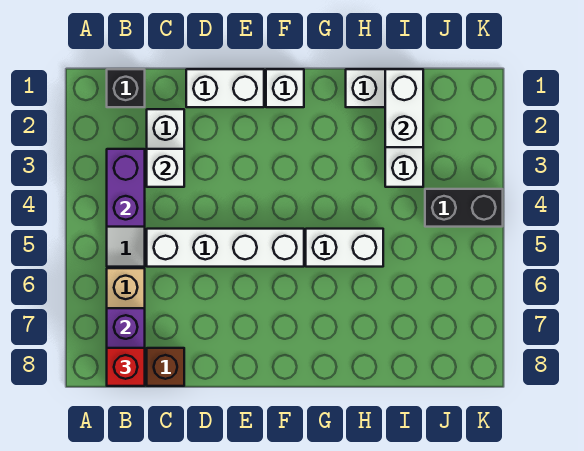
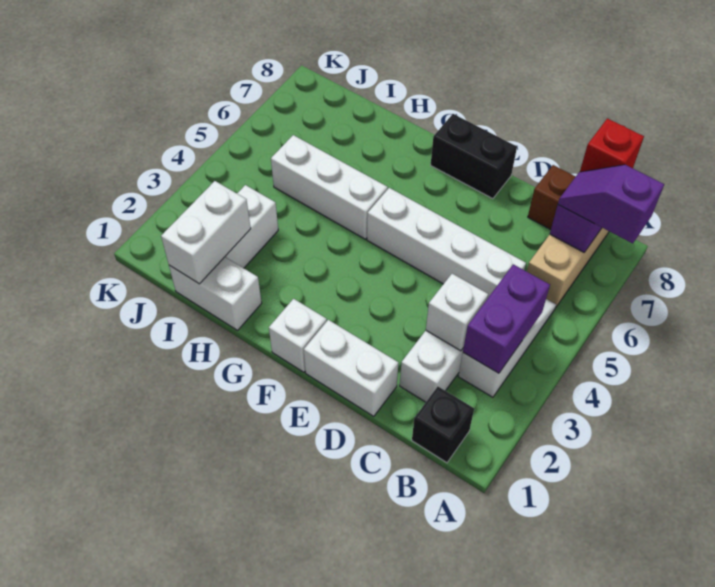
none -> purple slope A7:B7 level 3 top A
white brick G5:H5 level 1 -> white brick G5:I5 level 1
black brick J4:K4 level 1 -> black brick E8:F8 level 1

